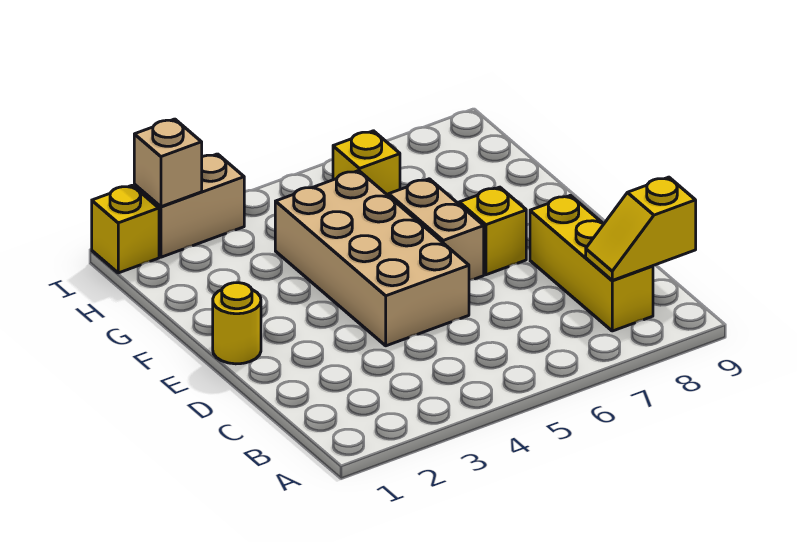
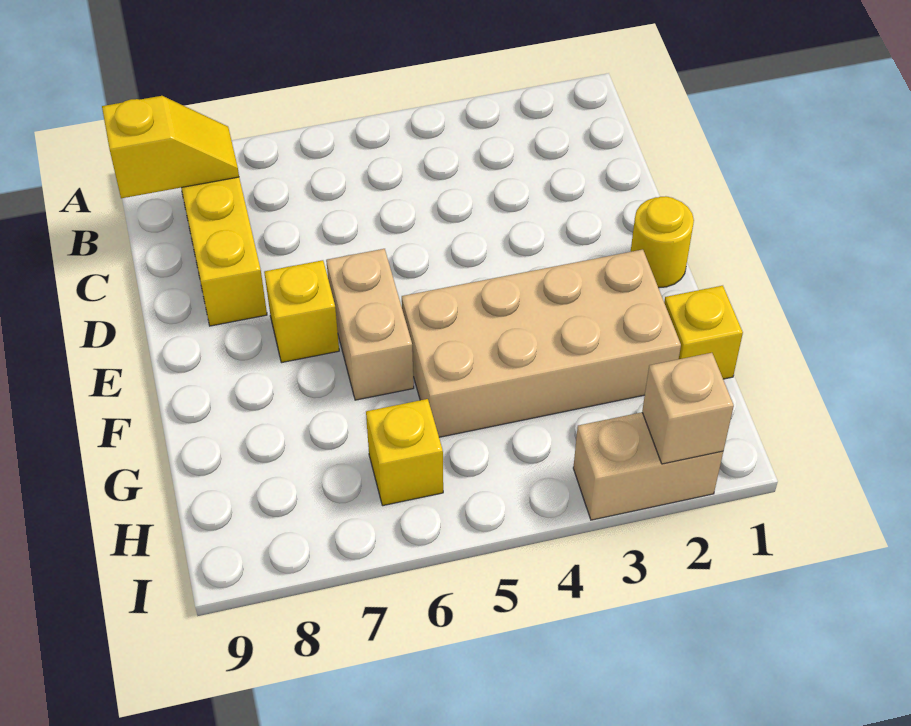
tan brick D4:G5 level 1 -> tan brick F2:G5 level 1
yellow brick I1 level 1 -> yellow brick G1 level 1

